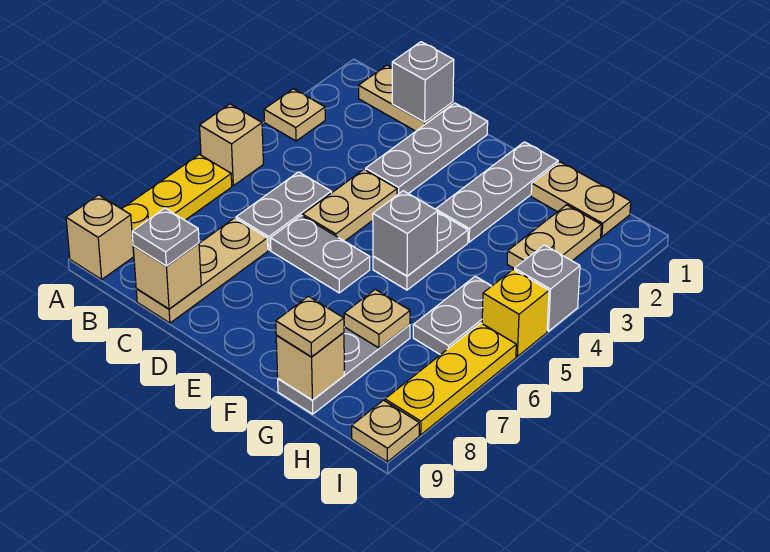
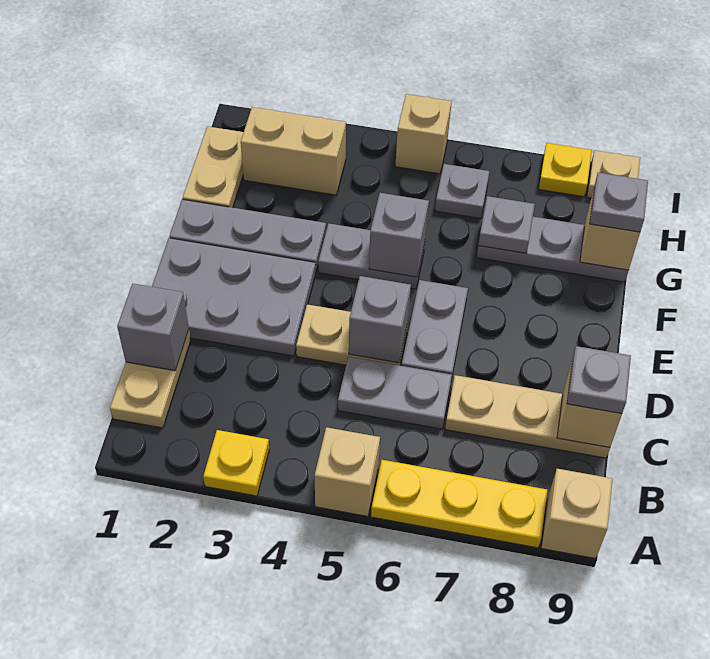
tan plate A3 level 1 -> yellow plate A3 level 1
grey plate D1:D3 level 1 -> grey plate D1:E3 level 1
tan plate G7 level 2 -> grey plate G7 level 2
tan plate G9 level 3 -> grey plate G9 level 3
tan plate H2:H3 level 1 -> tan brick H2:H3 level 1
grey plate H5:H6 level 1 -> grey plate H6 level 1
grey brick I4 level 1 -> grey brick D5 level 2
yellow brick I5 level 1 -> tan brick I5 level 1
yellow plate I6:I8 level 1 -> yellow plate I8 level 1

